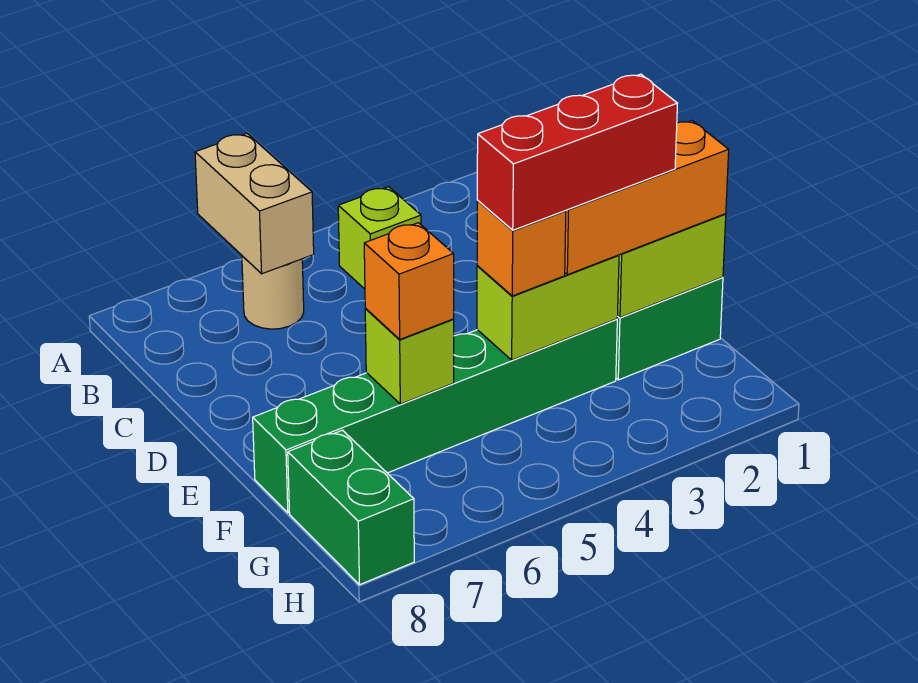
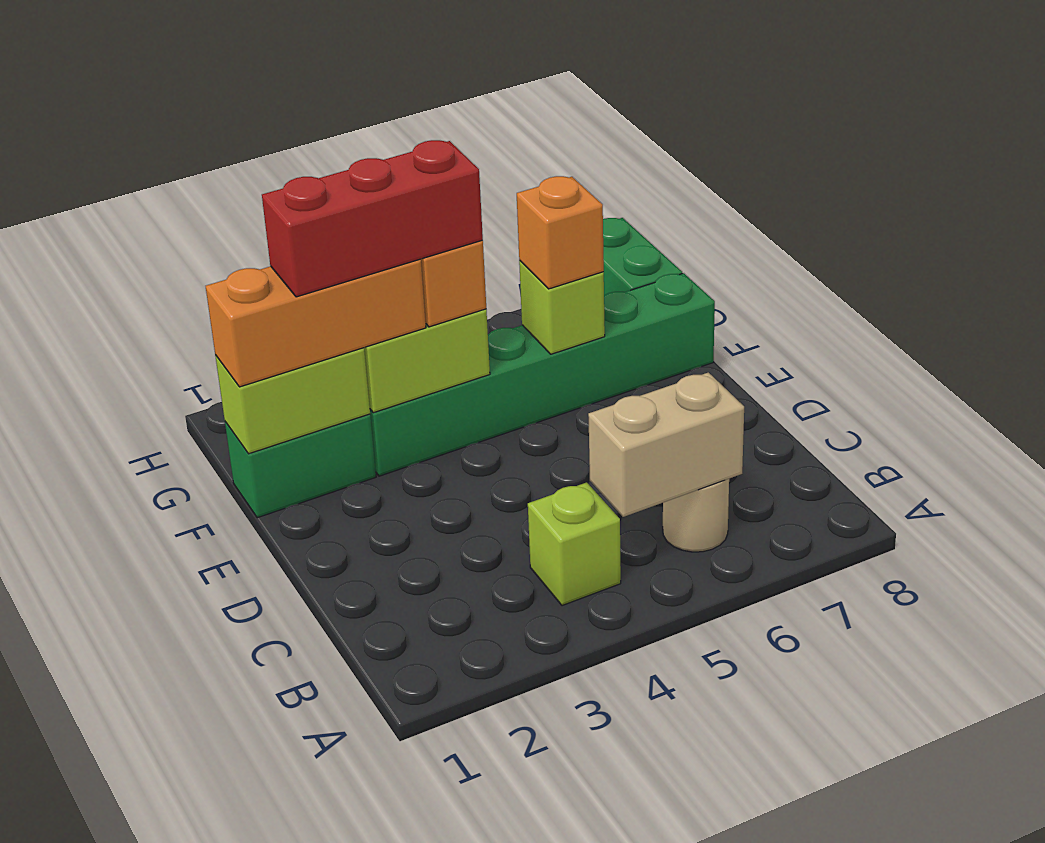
tan brick A6:B6 level 2 -> tan brick B5:B6 level 2

